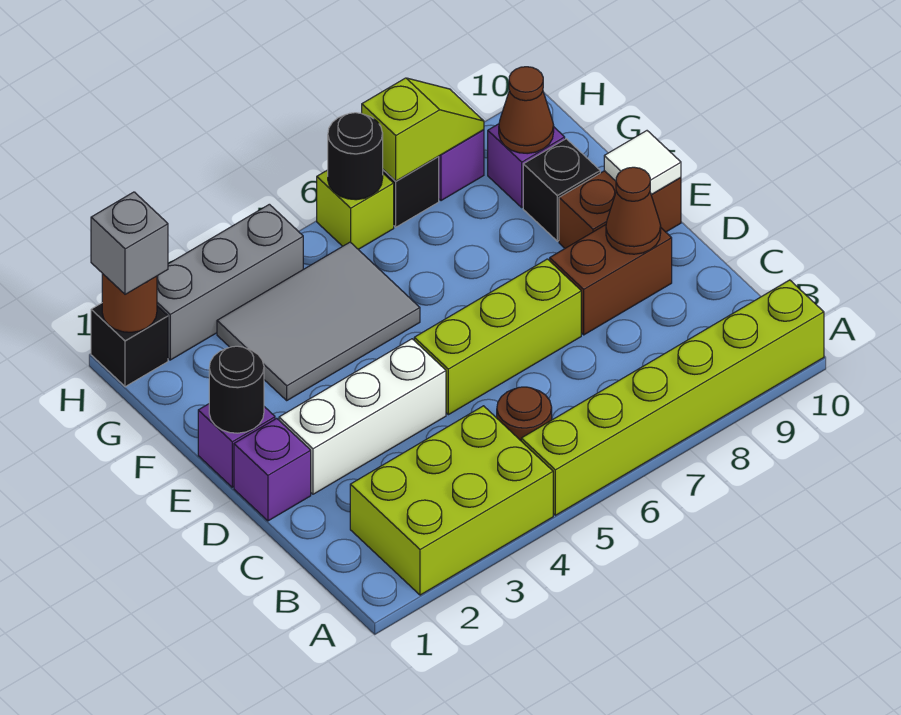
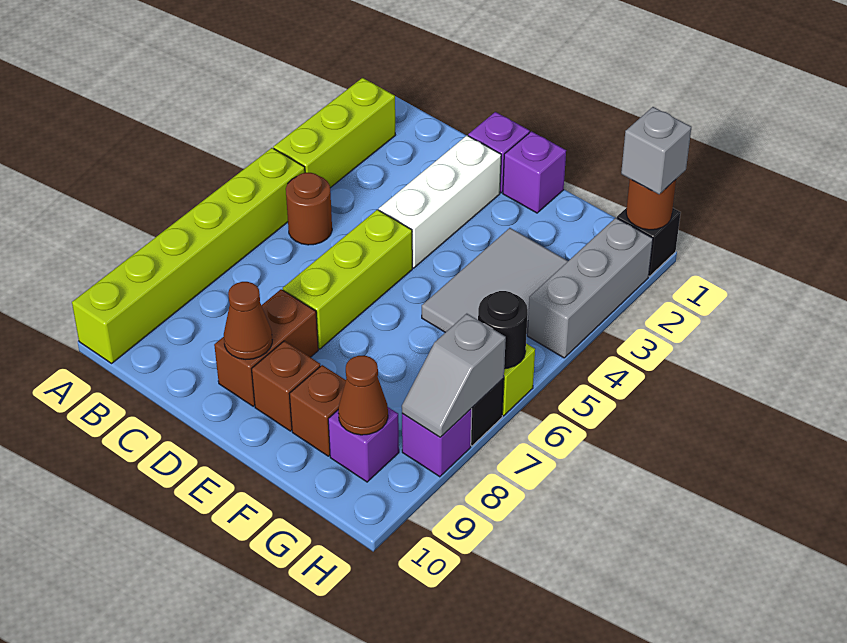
lime brick A2:B4 level 1 -> lime brick A2:A4 level 1
black round brick E1 level 2 -> none
brown brick E9:E10 level 1 -> brown brick E9 level 1
white tile E10 level 2 -> none
black brick F9 level 1 -> brown brick F9 level 1
lime slope H7:H8 level 2 top 7 -> grey slope H7:H8 level 2 top 7

